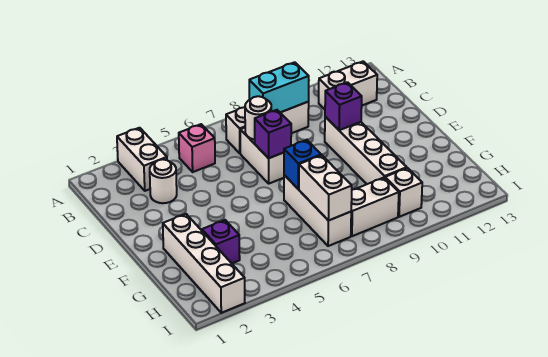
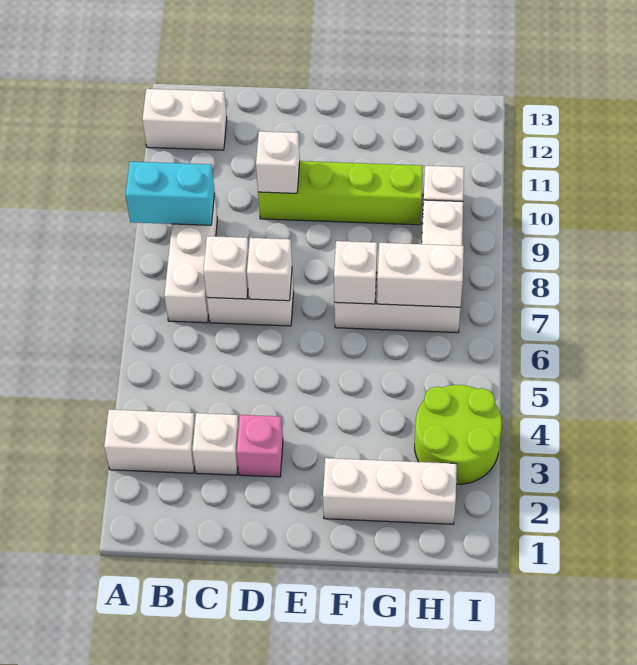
pink brick B5 level 1 -> pink brick D3 level 1
cyan brick B8:B9 level 2 -> cyan brick A9:B9 level 2
white brick B11:B12 level 1 -> white brick A12:B12 level 1
white round brick C3 level 1 -> white brick C3 level 1
white round brick C7 level 2 -> white brick C7 level 2
purple brick D7 level 2 -> white brick D7 level 2
white brick D10:G10 level 1 -> lime brick D10:G10 level 1
purple brick D10 level 2 -> white brick D10 level 2
white brick F2:I2 level 1 -> white brick F2:H2 level 1
blue brick F7 level 2 -> white brick F7 level 2
purple brick G3 level 1 -> none
none -> lime round brick H3:I4 level 1

